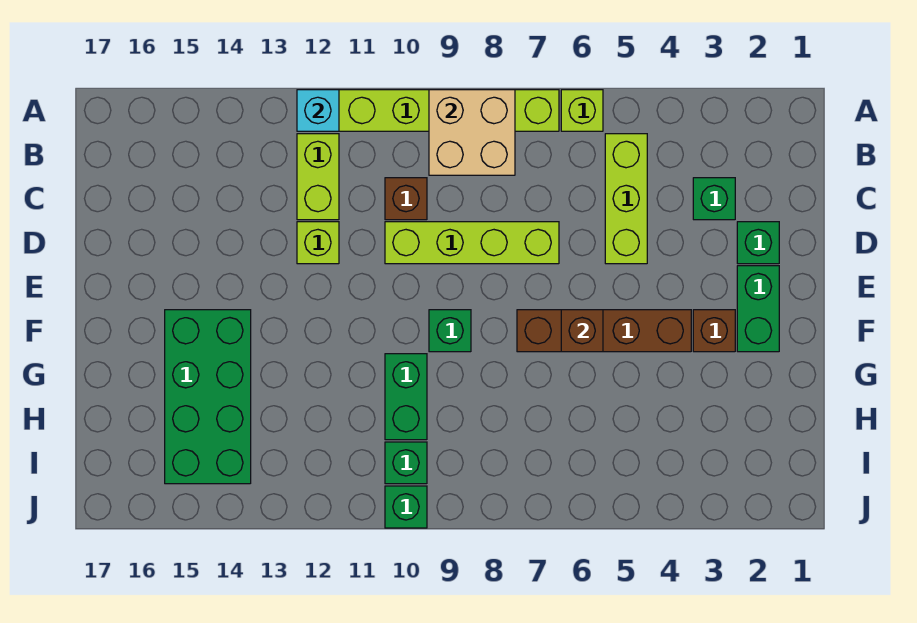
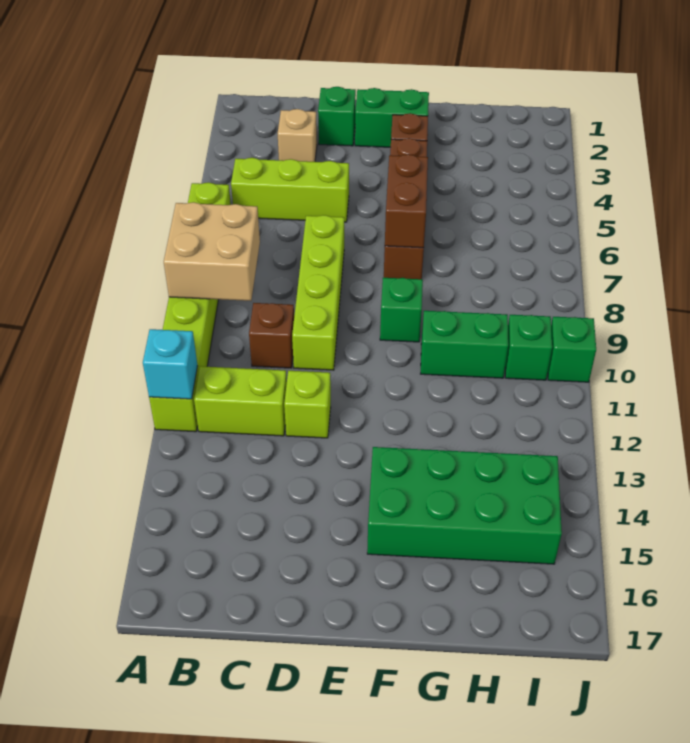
green brick C3 level 1 -> tan brick C3 level 1
brown brick F6 level 2 -> brown brick F6:F7 level 2

